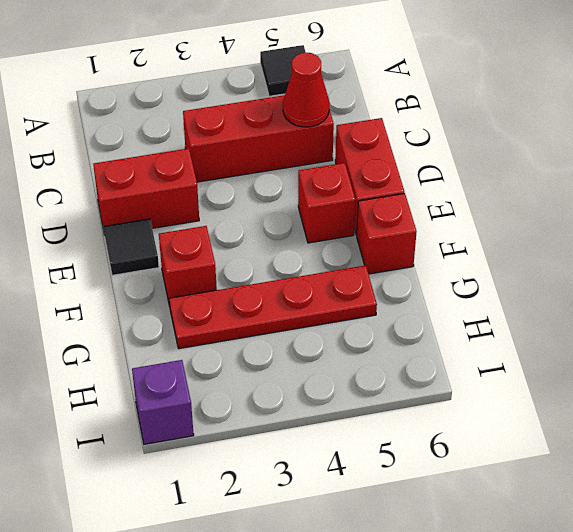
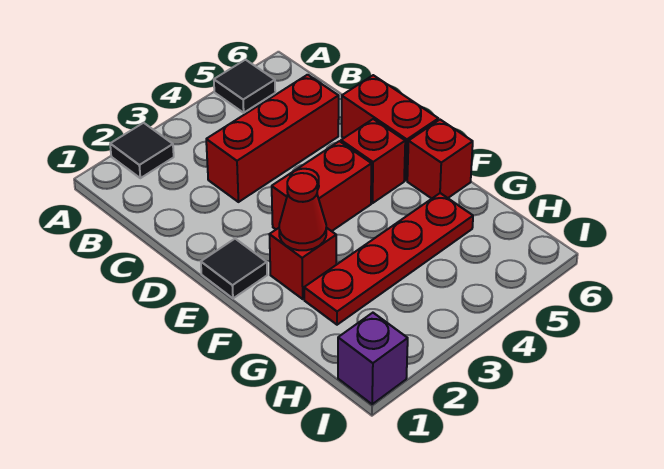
none -> black tile A2 level 1
red cone C5 level 2 -> red cone F2 level 2
red brick D1:D2 level 1 -> red brick E3:E4 level 1

